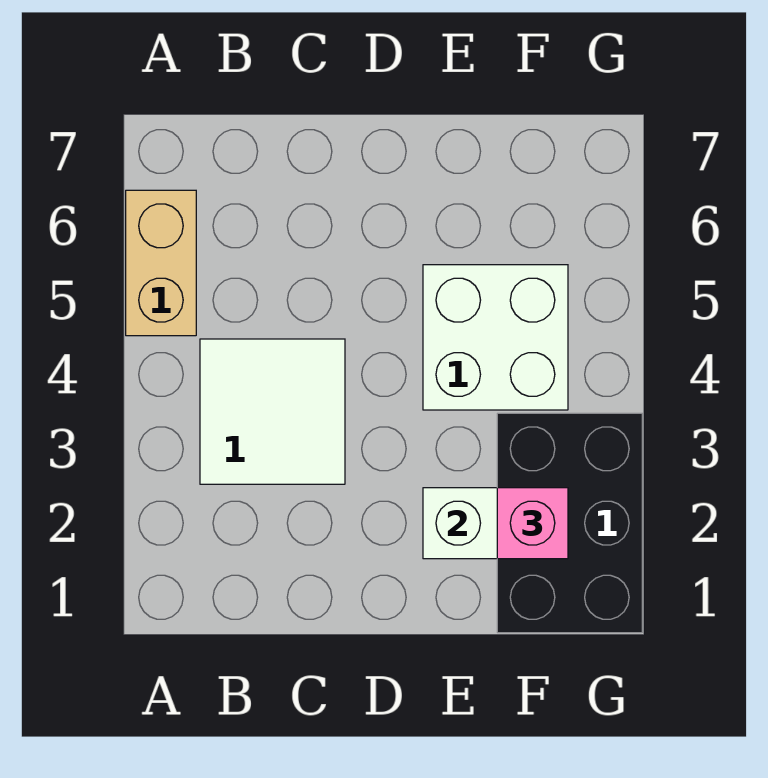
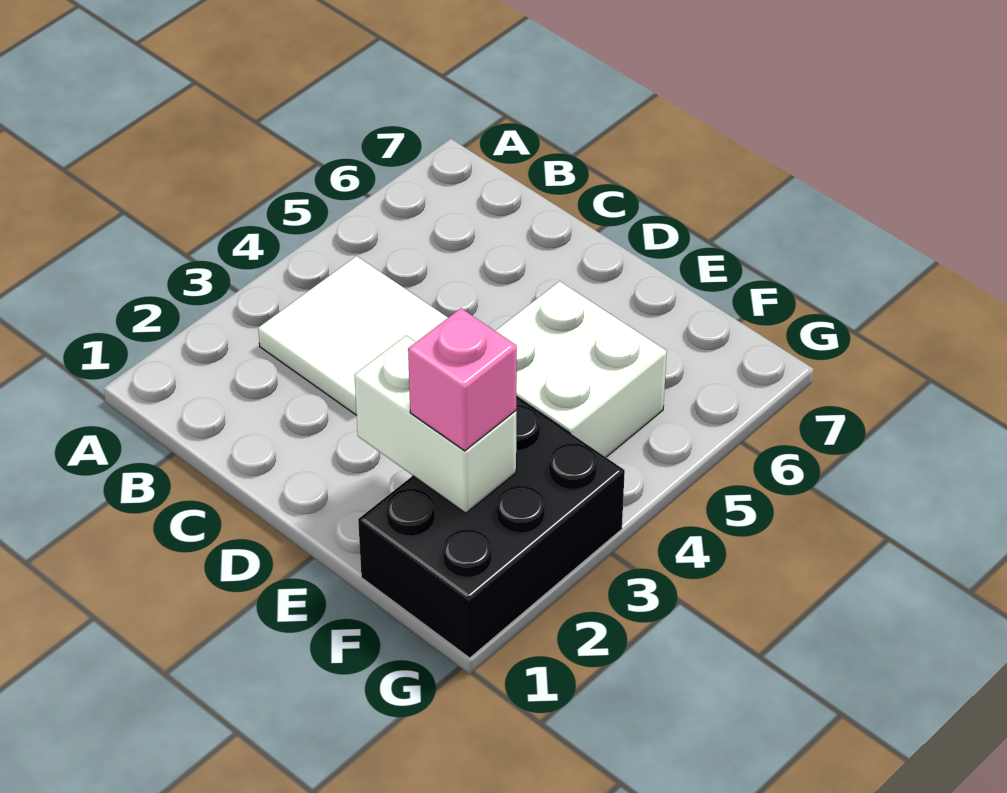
tan brick A5:A6 level 1 -> none

